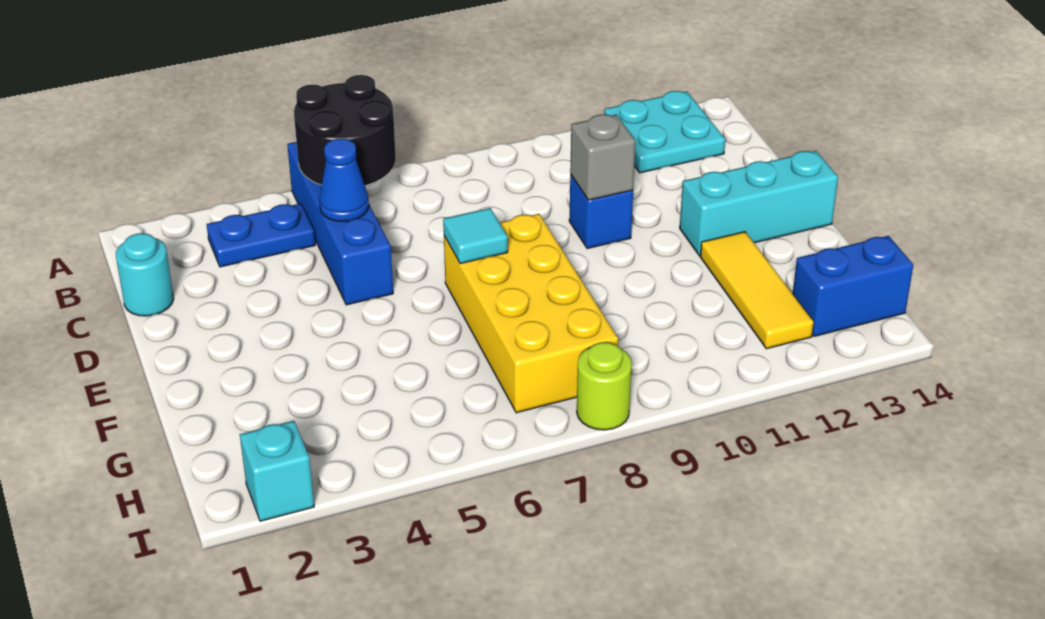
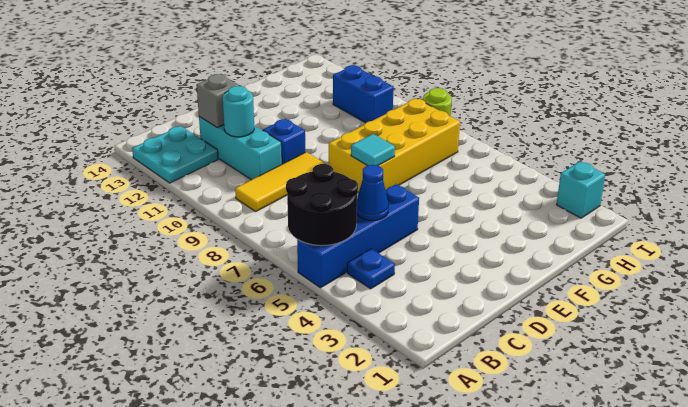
blue plate B3:B4 level 1 -> blue plate B4 level 1
cyan round brick C1 level 1 -> cyan round brick C11 level 2
grey brick D10 level 2 -> grey brick C12 level 2
cyan brick E12:E14 level 1 -> cyan brick C10:C12 level 1
yellow tile F12:H12 level 1 -> yellow tile B9:D9 level 1
blue brick H13:H14 level 1 -> blue brick H10:H11 level 1

